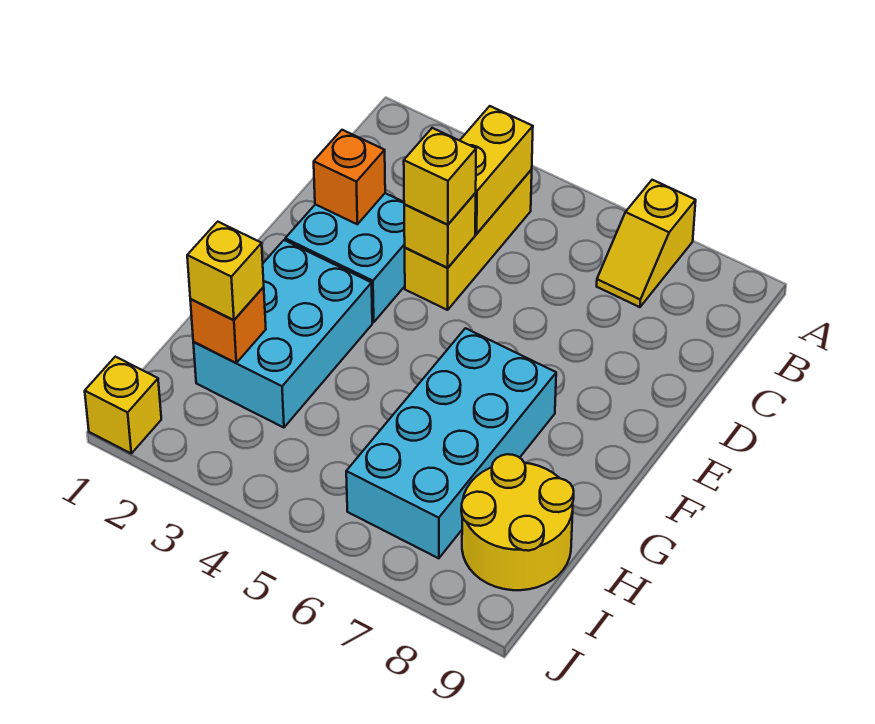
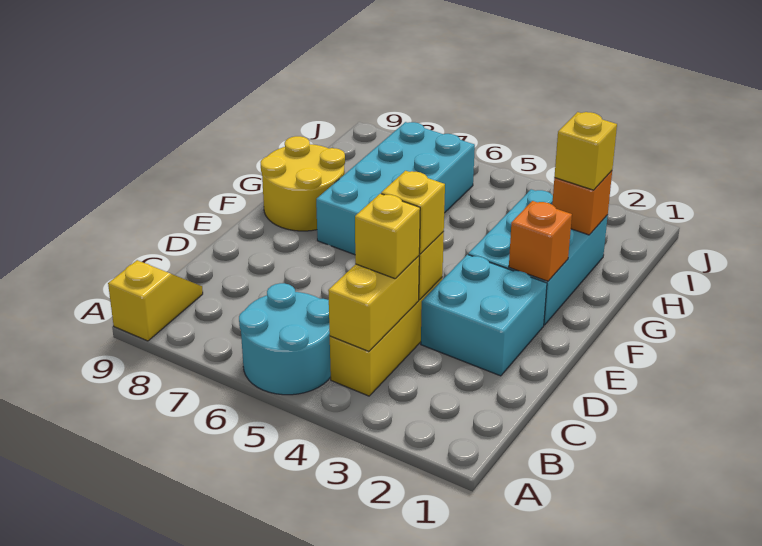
none -> cyan round brick A5:B6 level 1
yellow slope A7:B7 level 1 top A -> yellow slope A9:B9 level 1 top A
orange brick D2 level 2 -> orange brick F2 level 2
yellow round brick H8:I9 level 1 -> yellow round brick F8:G9 level 1
yellow brick J1 level 1 -> yellow brick C4 level 3

